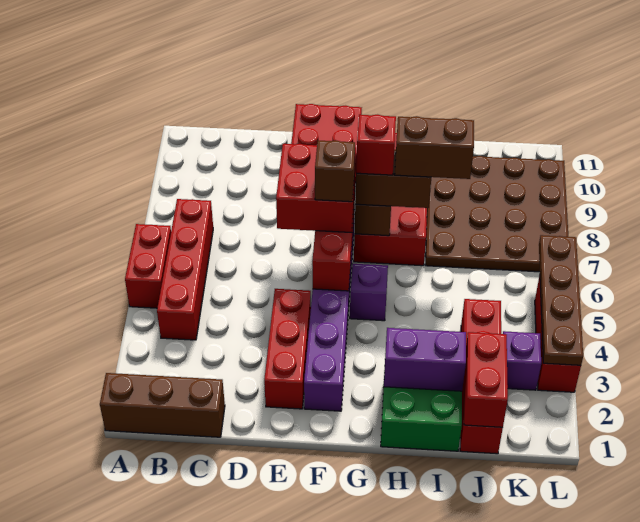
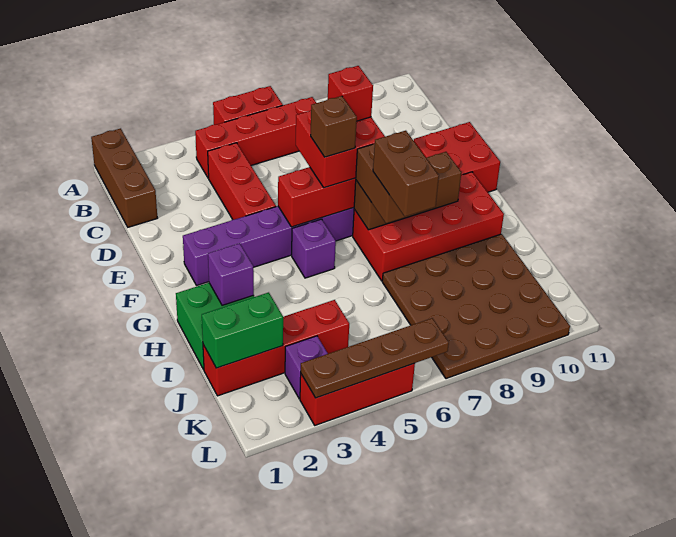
red brick E2:E4 level 1 -> red brick C4:E4 level 1
red brick G7 level 4 -> red brick E7 level 4
purple brick H2:I2 level 2 -> purple brick H2 level 2
red brick J1:J2 level 2 -> green brick J1:J2 level 2

